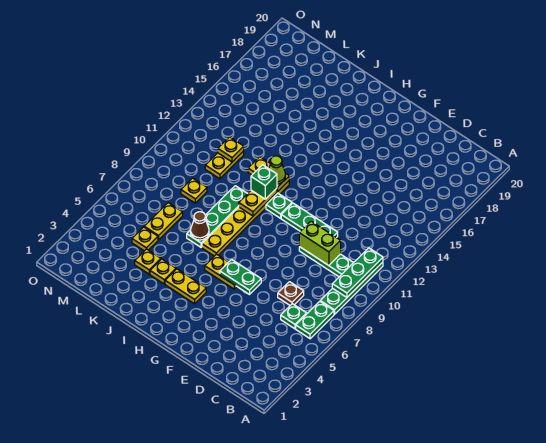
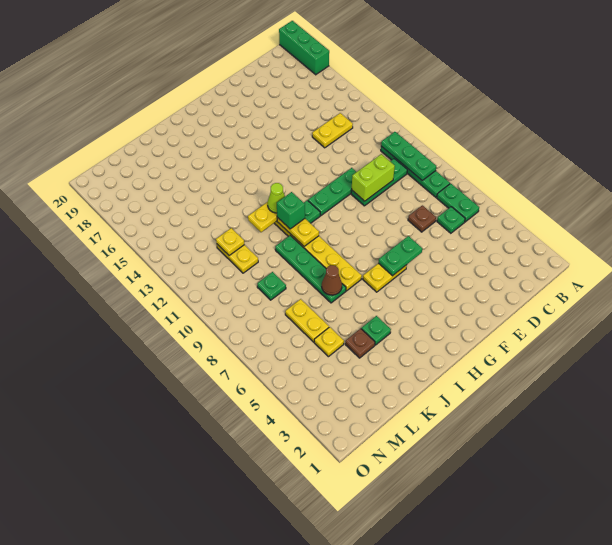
none -> green brick A18:A20 level 1
yellow plate H4:I4 level 1 -> yellow plate C14:D14 level 1
yellow plate J4 level 1 -> green plate J4 level 1
yellow plate K4 level 1 -> brown plate K4 level 1
yellow plate L9 level 1 -> green plate L9 level 1

